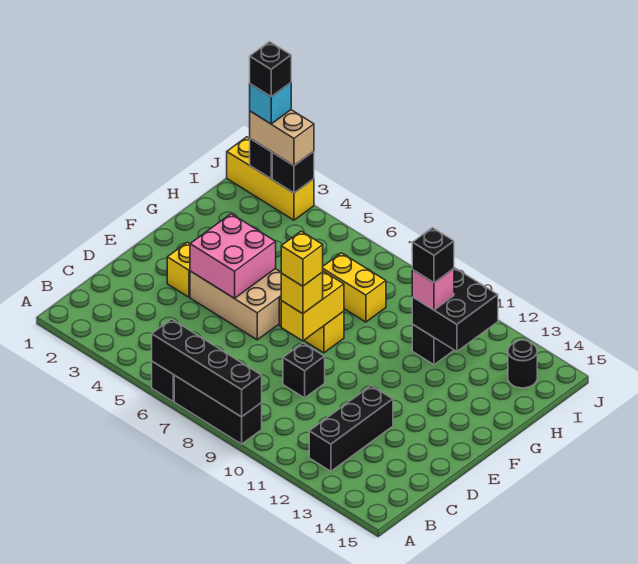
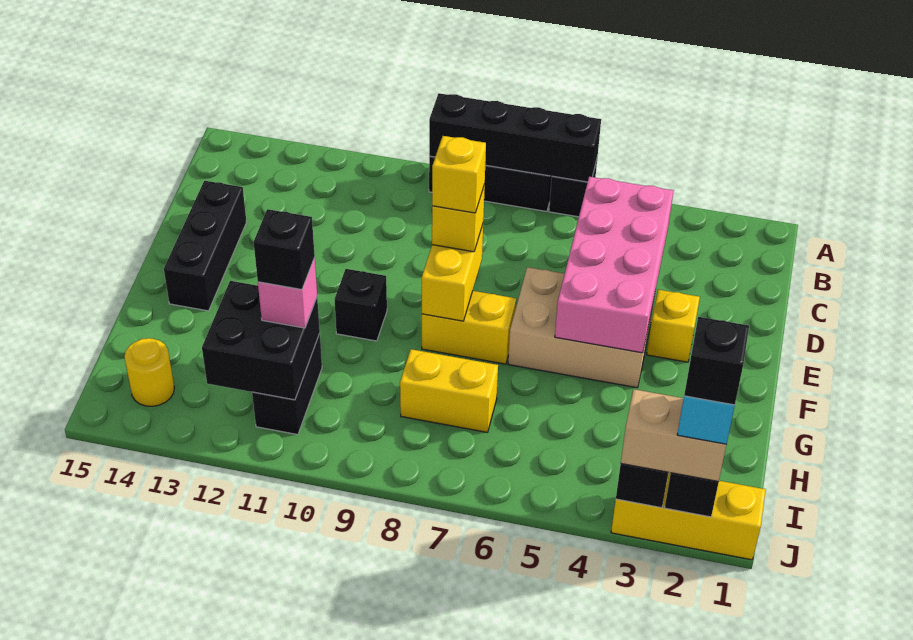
black brick B12:D12 level 1 -> black brick D14:F14 level 1
black brick D9 level 1 -> black brick F10 level 1
pink brick E4:F5 level 2 -> pink brick C4:F5 level 2
black round brick I14 level 1 -> yellow round brick I14 level 1

